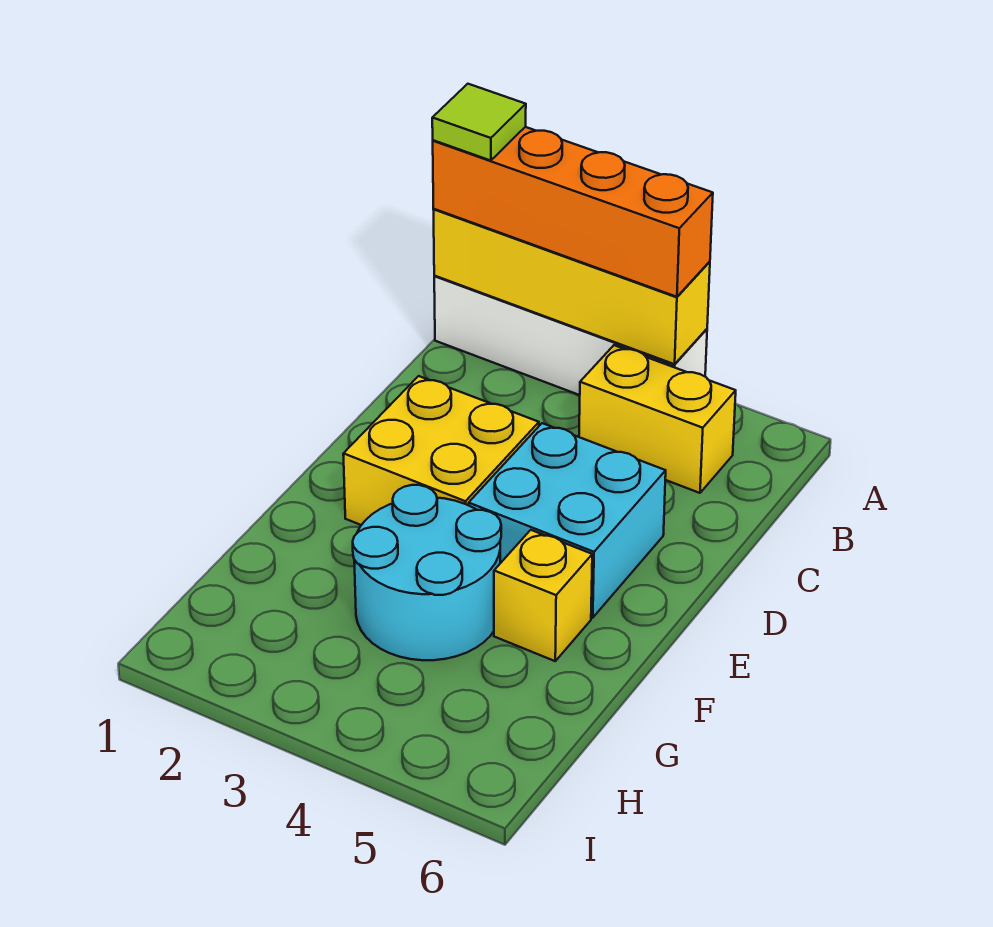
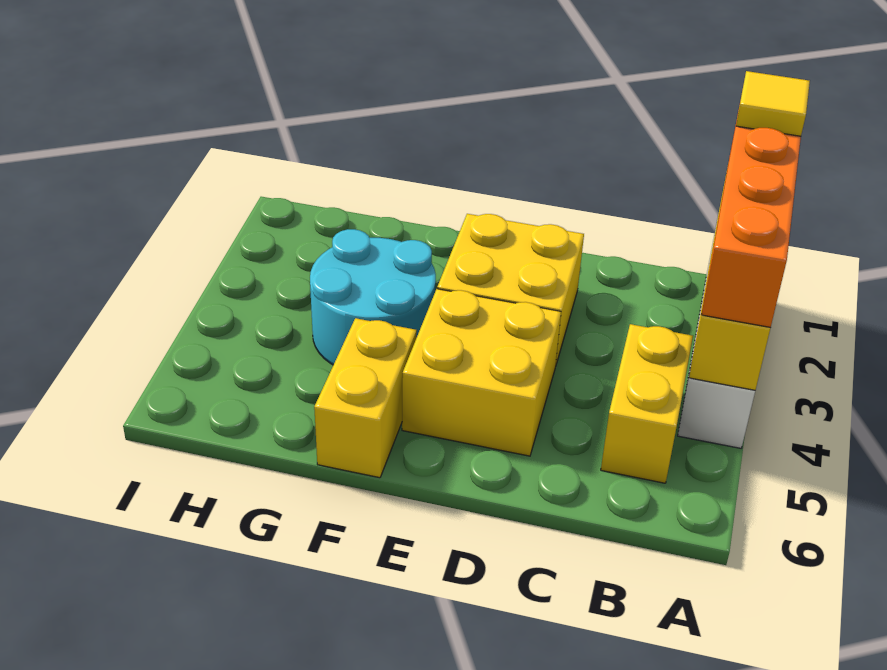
lime tile A1 level 4 -> yellow tile A1 level 4
cyan brick D4:E5 level 1 -> yellow brick D4:E5 level 1
yellow brick F5 level 1 -> yellow brick F5:F6 level 1

